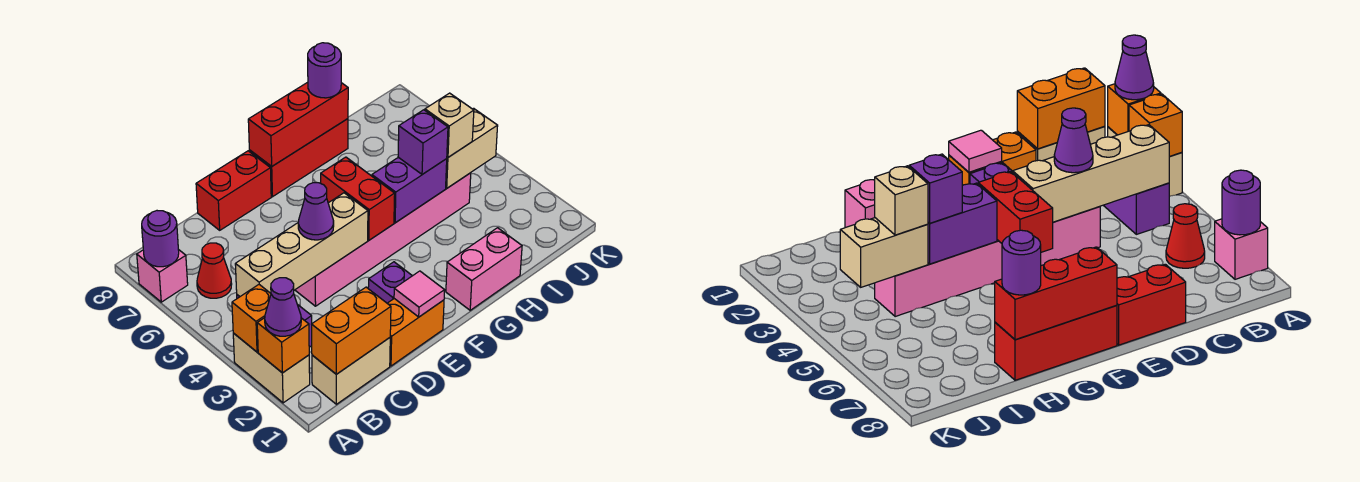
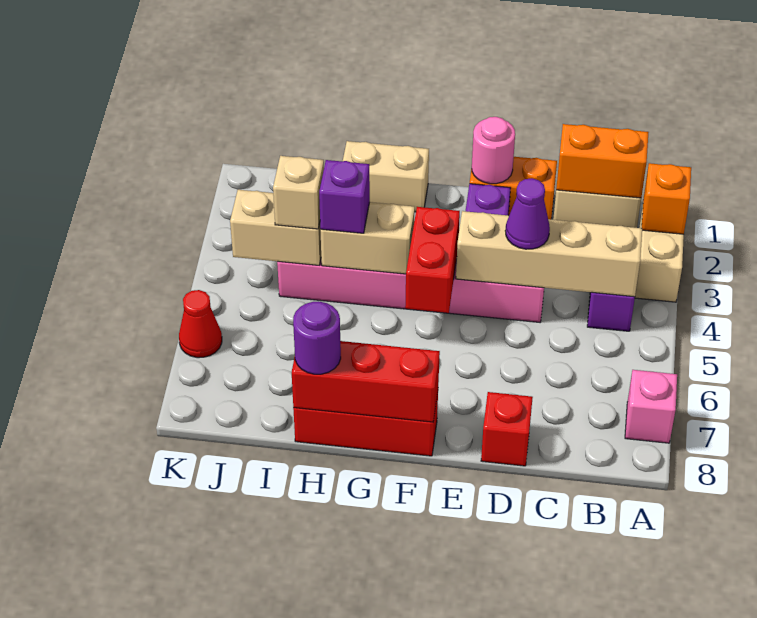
purple cone A2 level 3 -> none
orange brick A3 level 2 -> none
purple round brick A7 level 2 -> none
red cone B6 level 1 -> red cone K6 level 1
red brick D8:E8 level 1 -> red brick D8 level 1
pink tile E1 level 2 -> pink round brick E1 level 2
pink brick G1:H1 level 1 -> tan brick G1:H1 level 1
purple brick G4:H4 level 2 -> tan brick G4:H4 level 2

